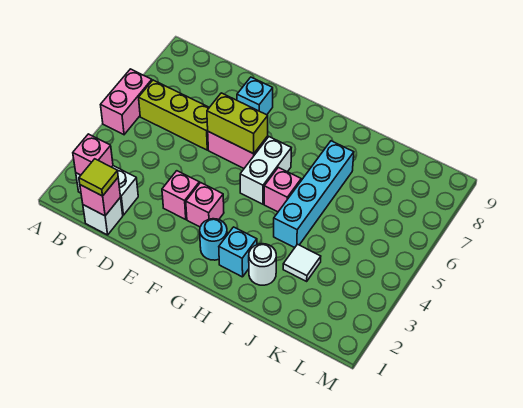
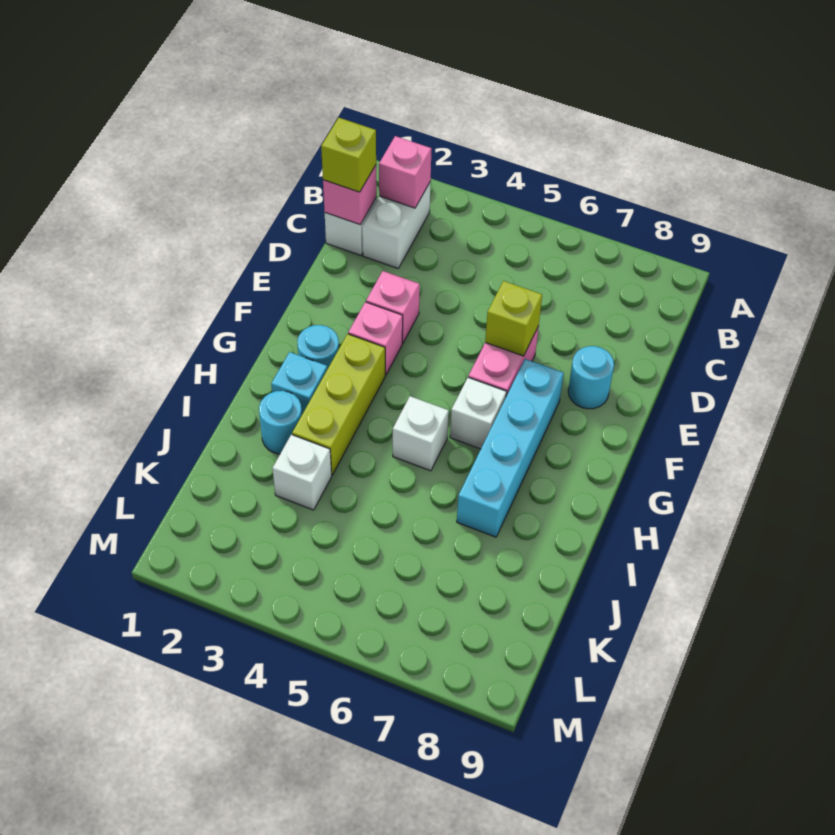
pink brick A5:A6 level 1 -> none
lime brick B6:D6 level 1 -> lime brick G3:I3 level 1
lime tile C1 level 3 -> lime brick C1 level 3
lime brick E6:F6 level 2 -> lime brick E6 level 2
cyan brick E8 level 1 -> cyan round brick E8 level 1
white brick G5:G6 level 1 -> white brick G6 level 1
pink brick H5 level 1 -> white brick H5 level 1
white round brick I2 level 1 -> cyan round brick I2 level 1
cyan brick I4:I7 level 1 -> cyan brick F7:I7 level 1
white tile J3 level 1 -> white brick J3 level 1

